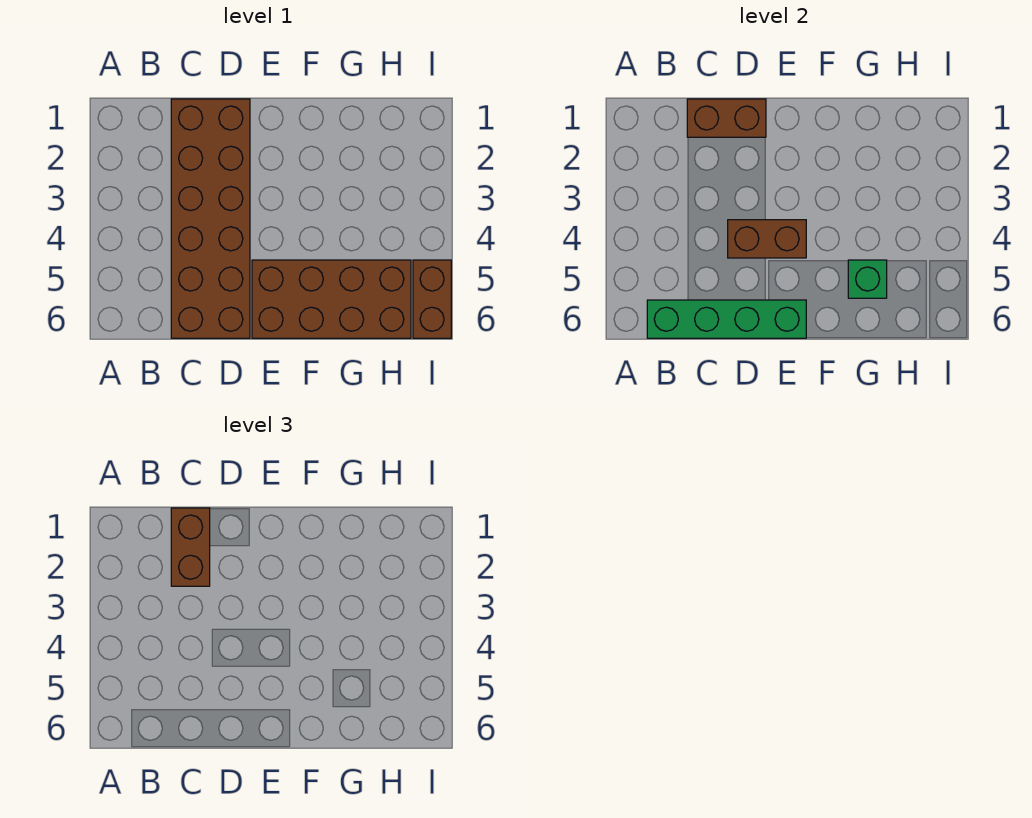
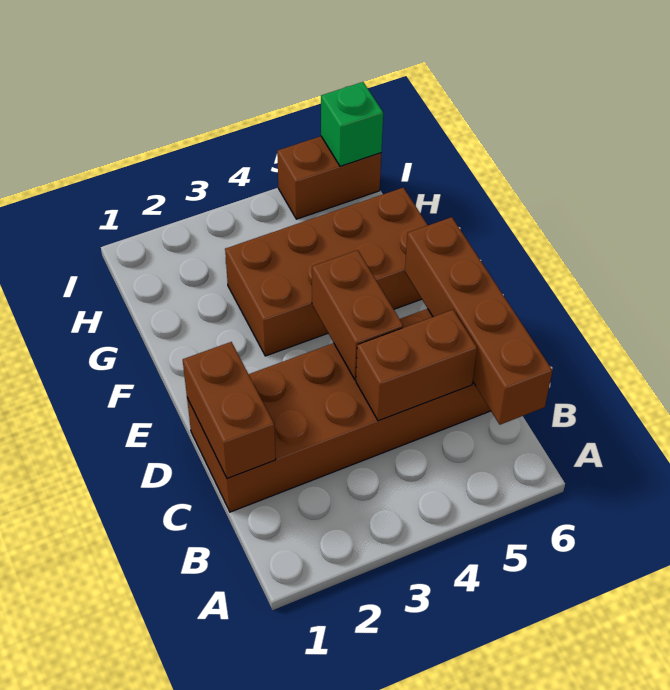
green brick B6:E6 level 2 -> brown brick B6:E6 level 2
brown brick C1:C2 level 3 -> brown brick C4:C5 level 2
brown brick E5:H6 level 1 -> brown brick F3:G6 level 1
green brick G5 level 2 -> green brick I6 level 2

